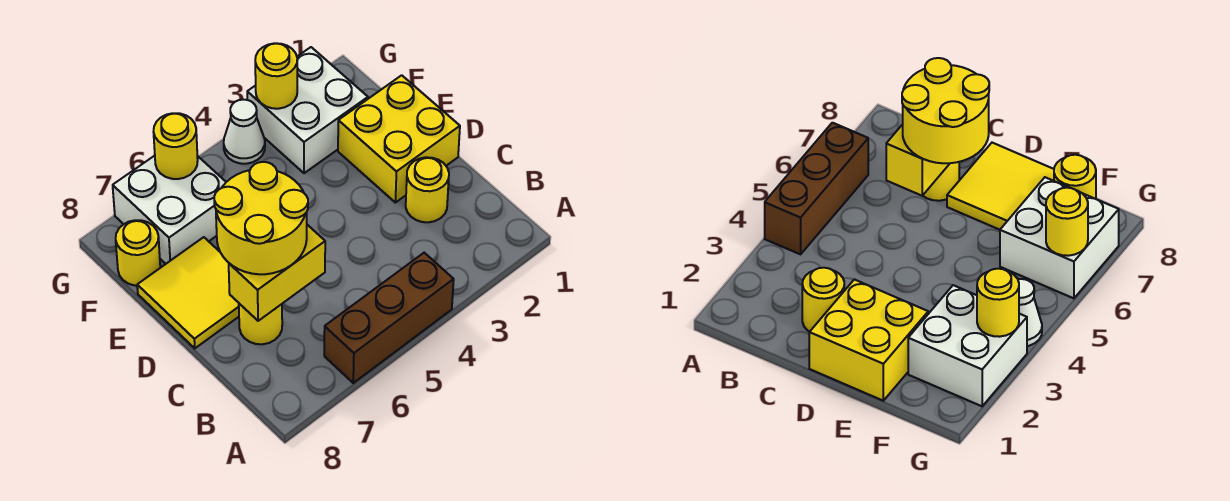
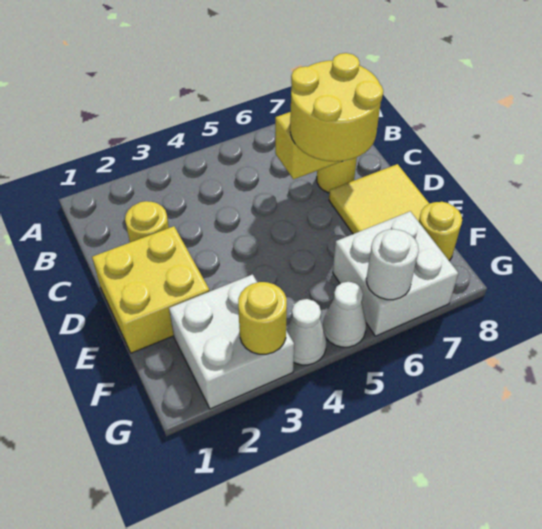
brown brick A4:A6 level 1 -> none
none -> white cone G5 level 1
yellow round brick G6 level 2 -> white round brick G6 level 2

